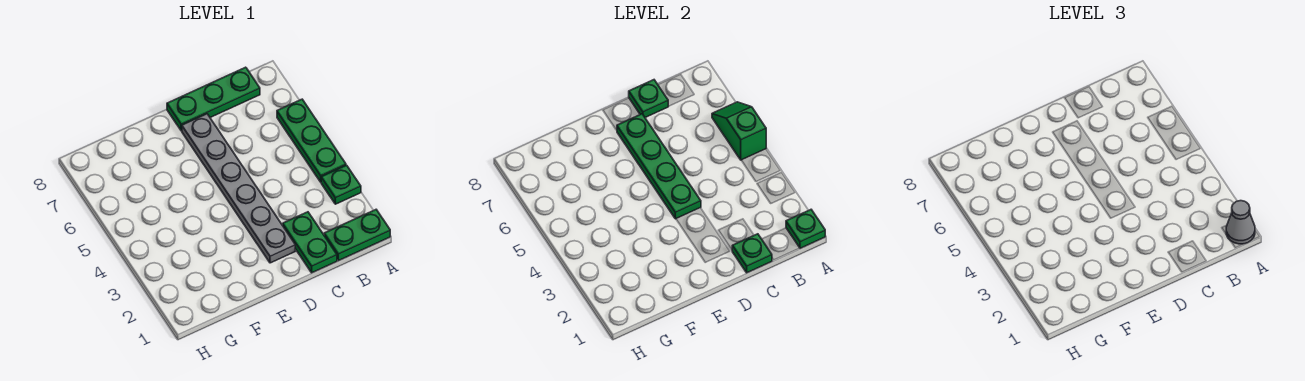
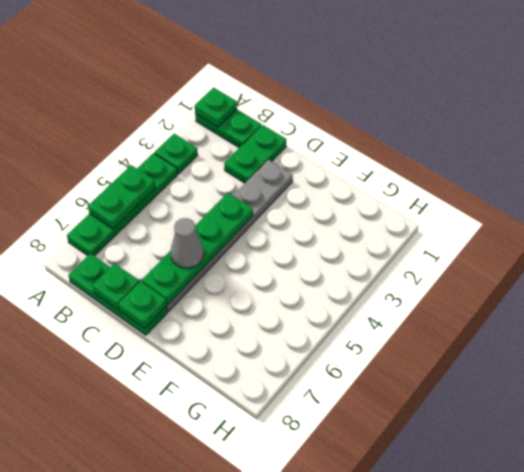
grey cone A1 level 3 -> grey cone D6 level 3
green plate A4:A6 level 1 -> green plate A4:A7 level 1
green slope A5:A6 level 2 top 5 -> green plate A5:A6 level 2
green plate C1 level 2 -> green plate D8 level 2

